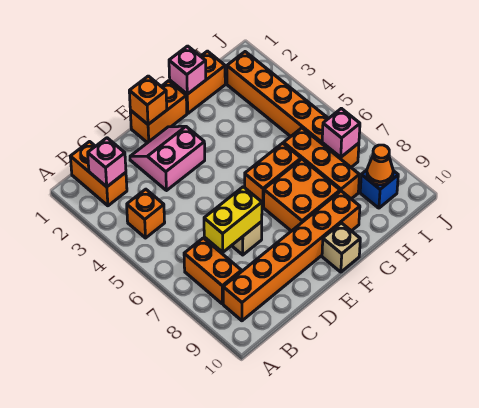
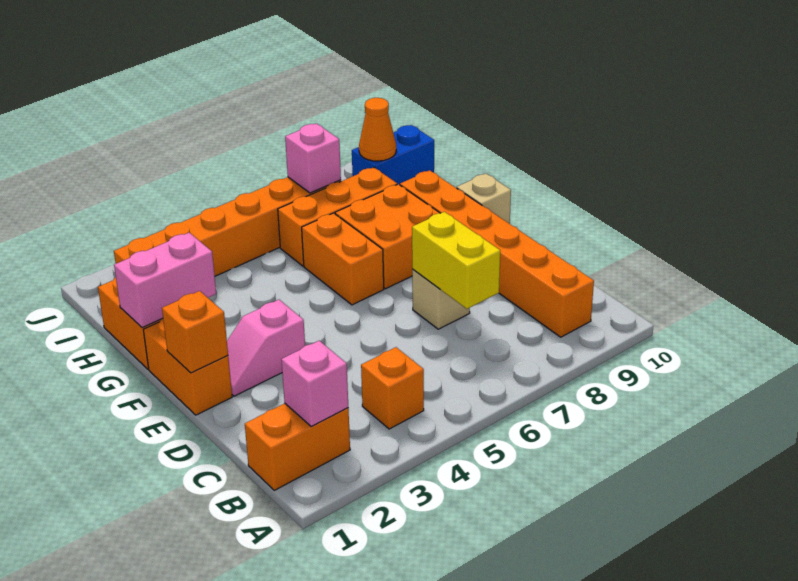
orange brick B7:B8 level 1 -> none
pink slope D2:E3 level 1 top 3 -> pink slope E2:E3 level 1 top 3
pink brick G1 level 2 -> pink brick G1:G2 level 2
blue brick I9 level 1 -> blue brick I9:I10 level 1

